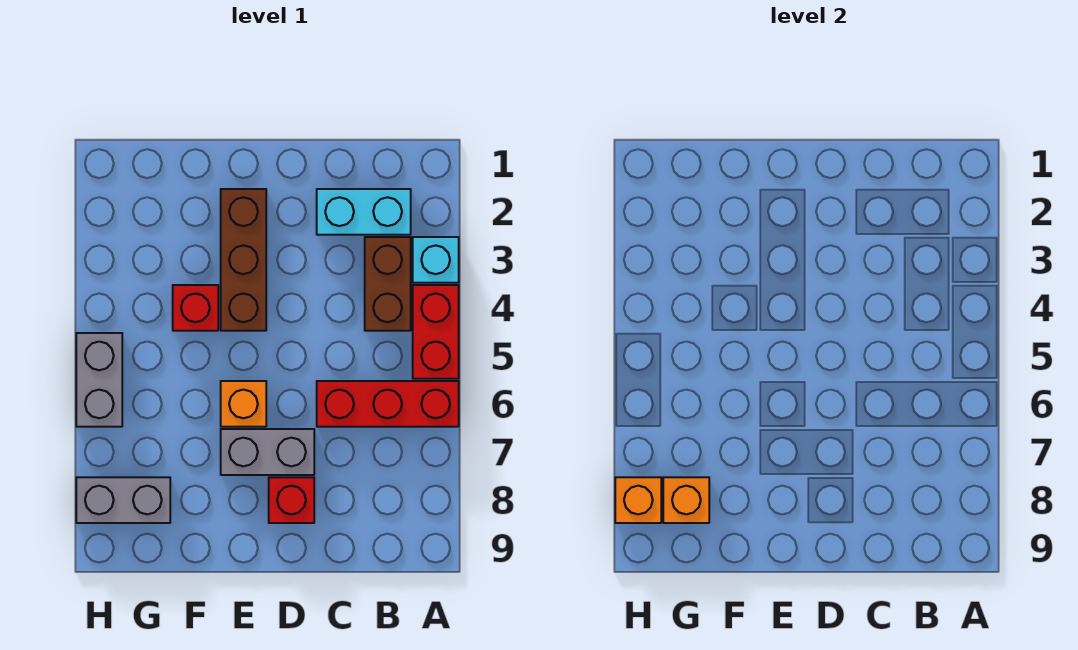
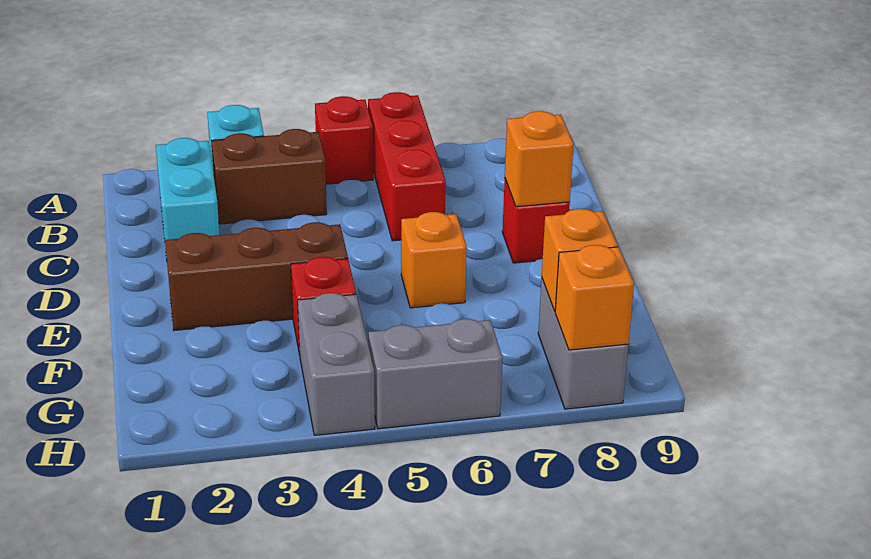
red brick A4:A5 level 1 -> red brick A5 level 1
grey brick D7:E7 level 1 -> grey brick G4:H4 level 1
none -> orange brick D8 level 2

